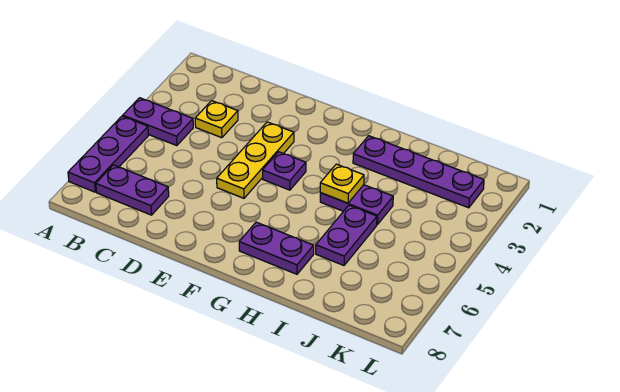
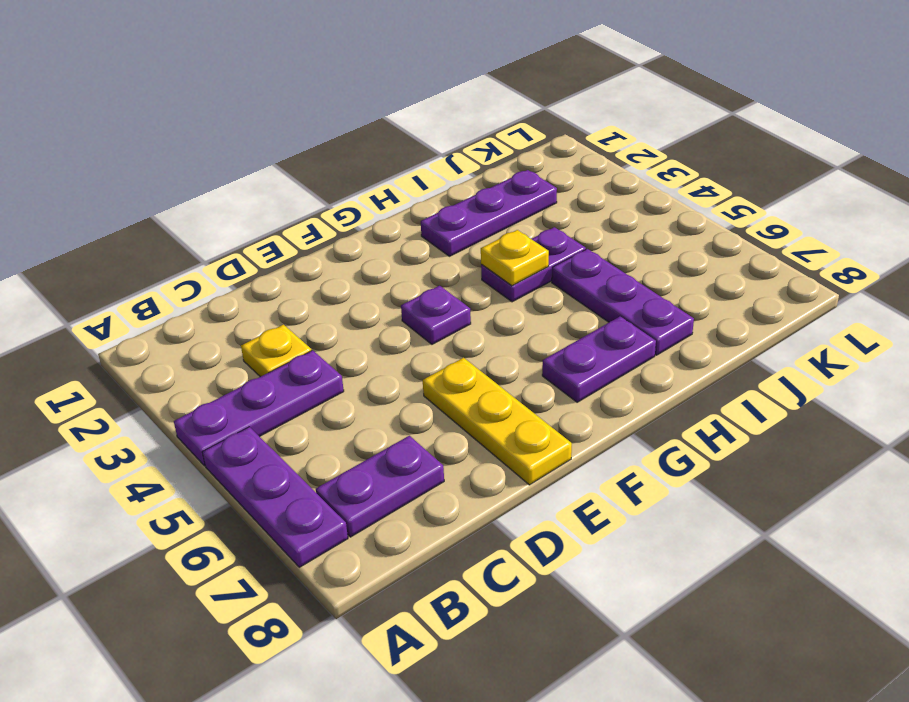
purple plate A4:B4 level 1 -> purple plate A4:C4 level 1
yellow plate E3:E5 level 1 -> yellow plate E6:E8 level 1
purple plate H2:K2 level 1 -> purple plate H2:J2 level 1
purple plate I5:I6 level 1 -> purple plate I5:I7 level 1

